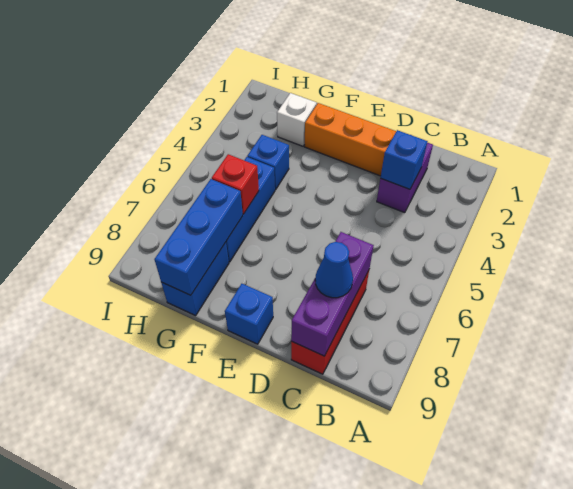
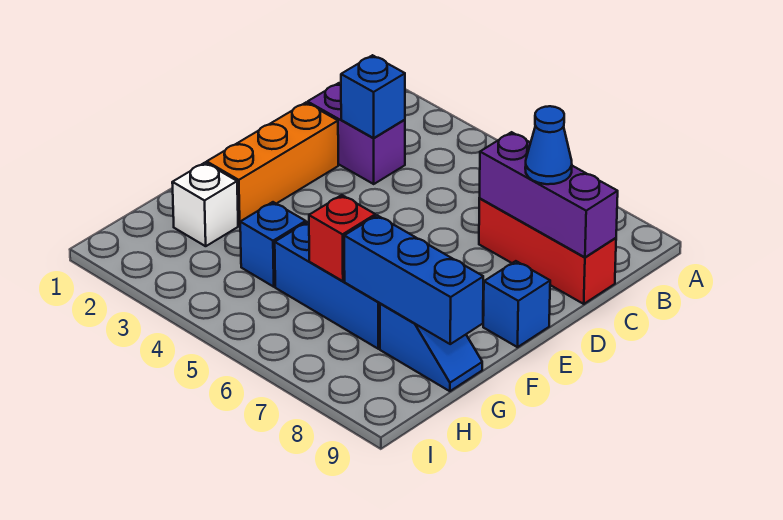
blue brick G8:G9 level 1 -> blue slope G8:G9 level 1 top 8

